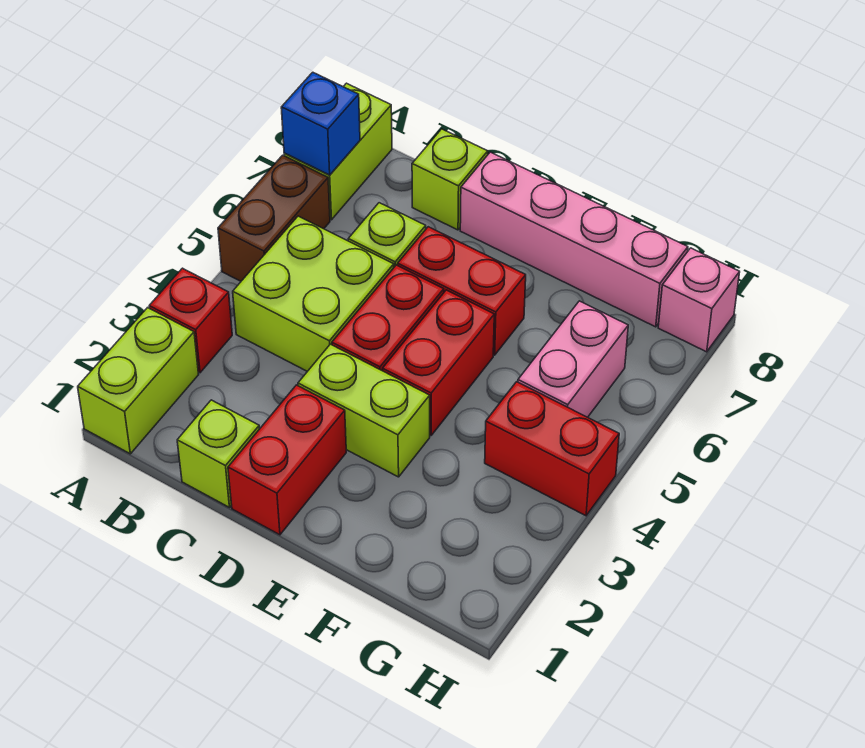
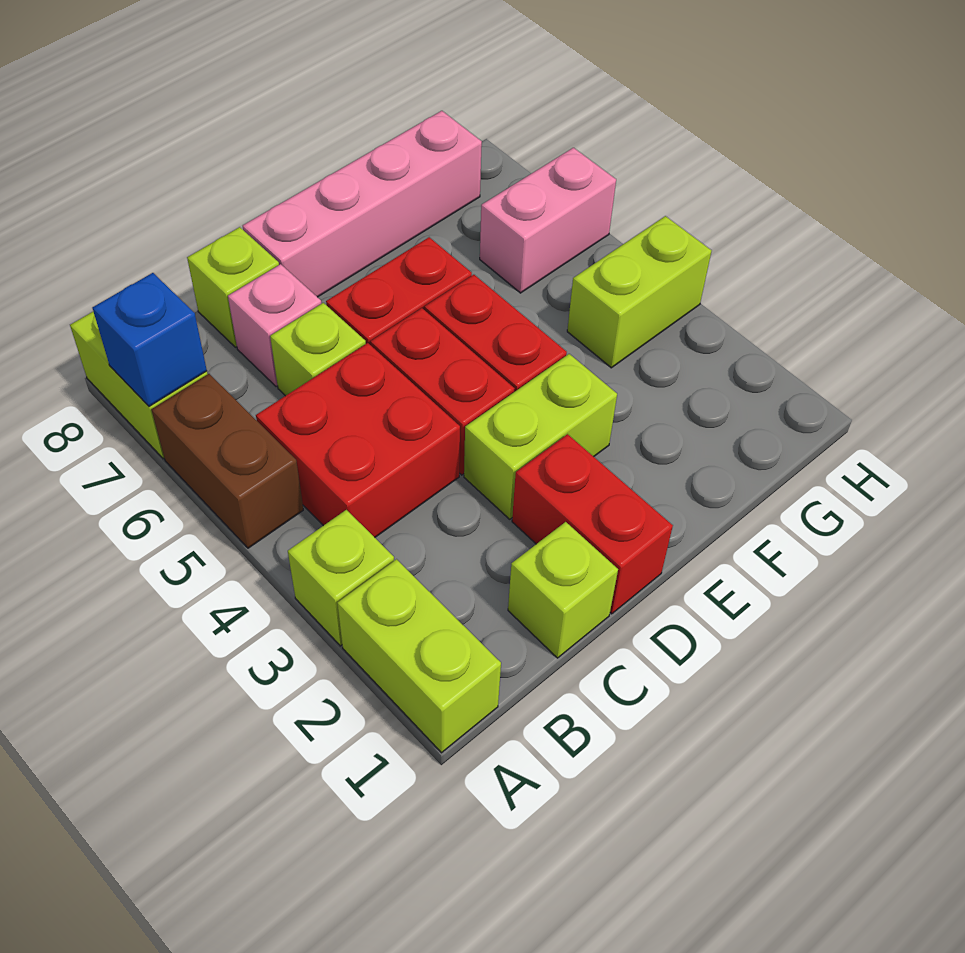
red brick A3 level 1 -> lime brick A3 level 1
lime brick B4:C5 level 1 -> red brick B4:C5 level 1
red brick G4:H4 level 1 -> lime brick G4:H4 level 1
pink brick G5:G6 level 1 -> pink brick G6:H6 level 1
pink brick H8 level 1 -> pink brick C7 level 1

